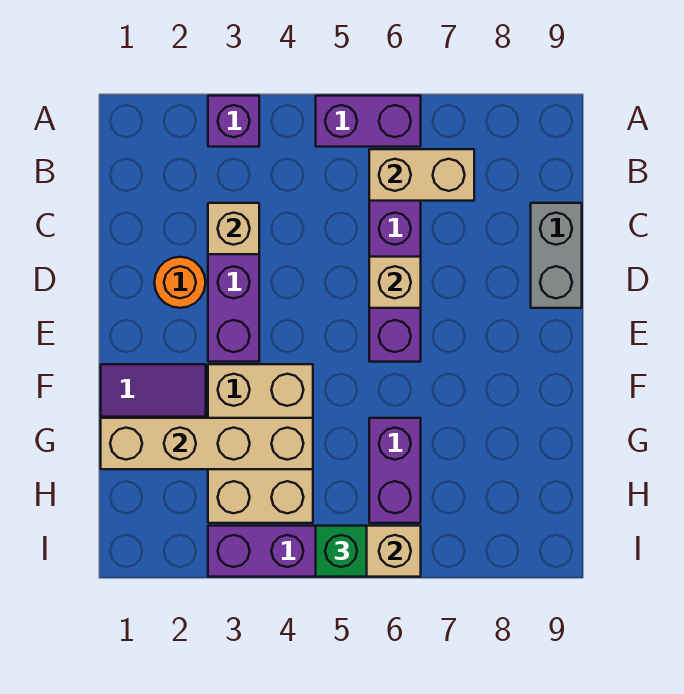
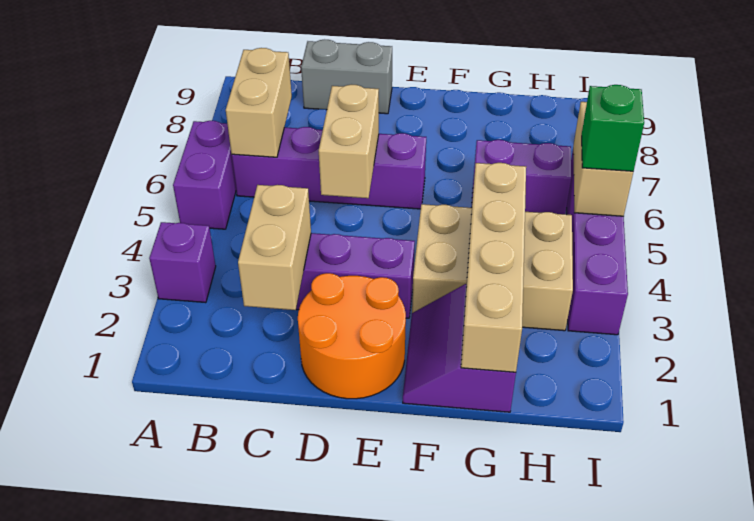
tan brick C3 level 2 -> tan brick C2:C3 level 2
orange round brick D2 level 1 -> orange round brick D1:E2 level 1
tan brick D6 level 2 -> tan brick D5:D6 level 2

